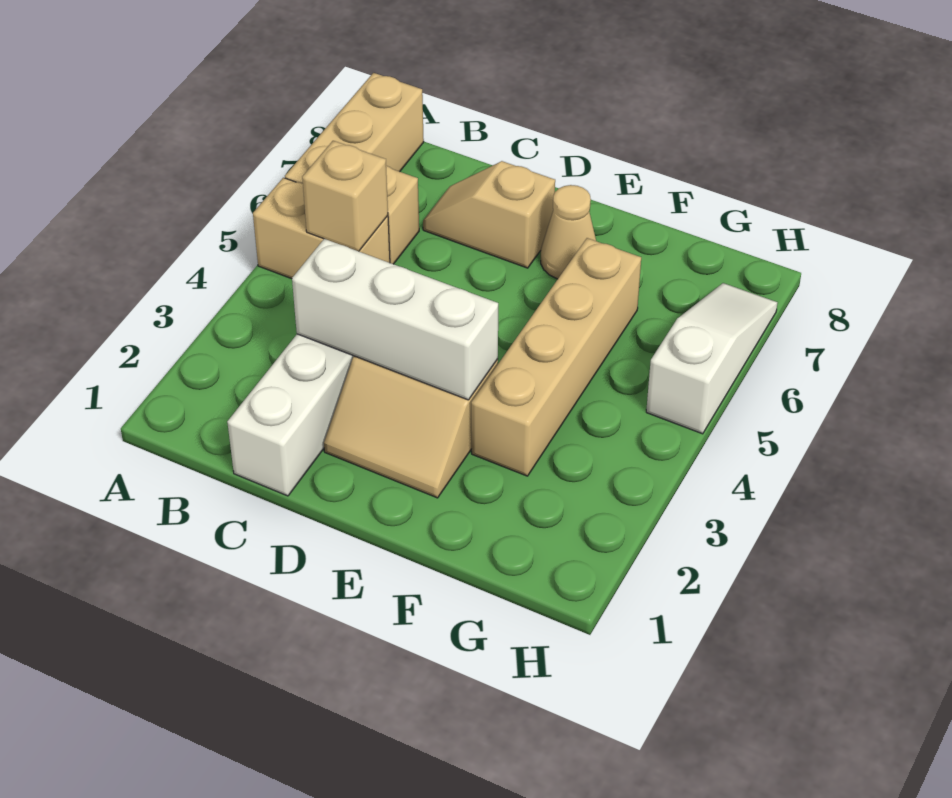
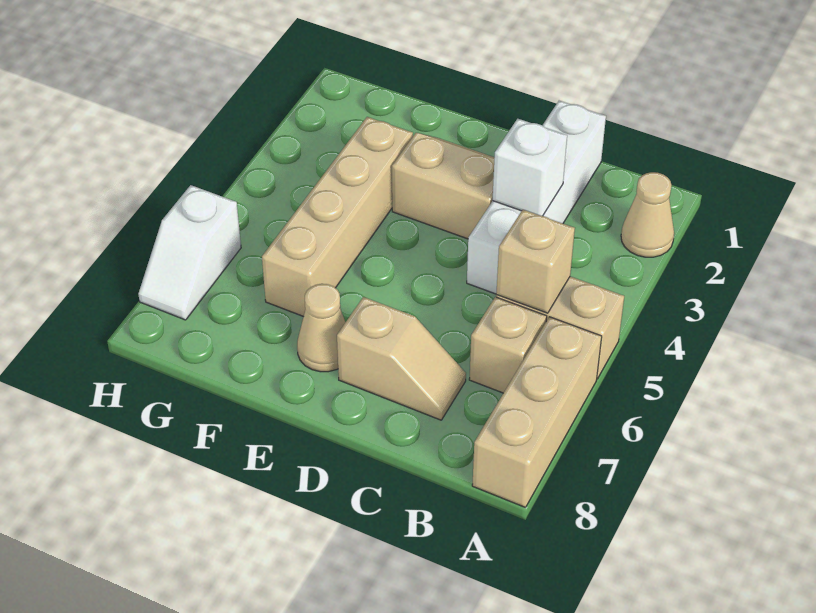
none -> tan cone A2 level 1
white brick C3:E3 level 2 -> white brick C3 level 2
white slope H5:H7 level 1 top 5 -> white slope H6:H7 level 1 top 6

